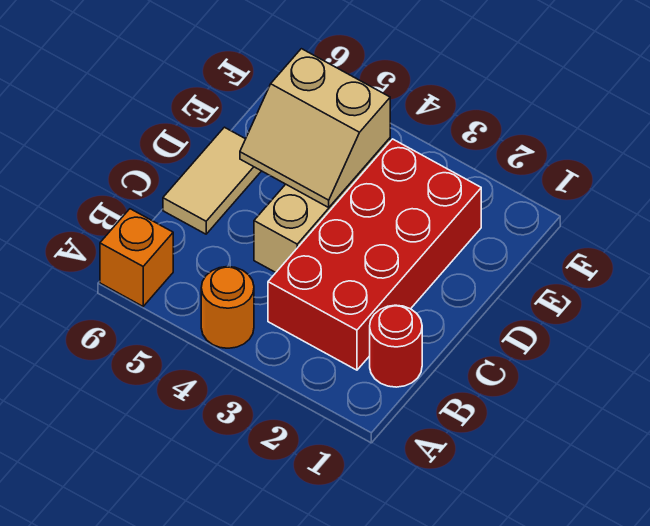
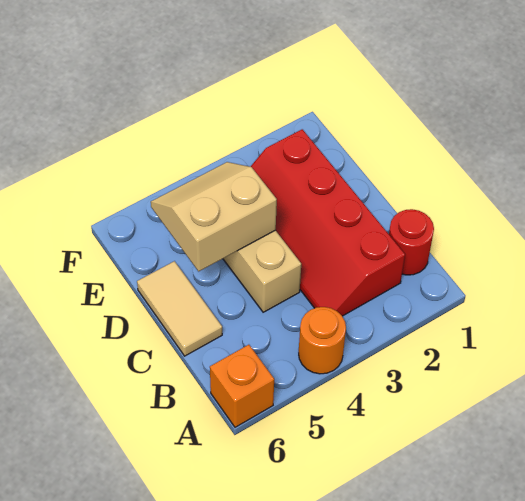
red brick B2:E3 level 1 -> red slope B2:E3 level 1 top 2
tan slope D4:E5 level 2 top E -> tan slope D4:E5 level 2 top D

